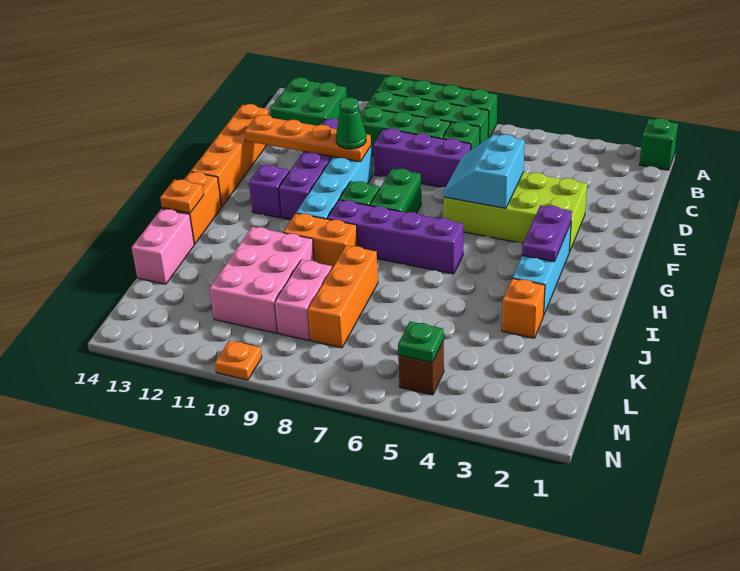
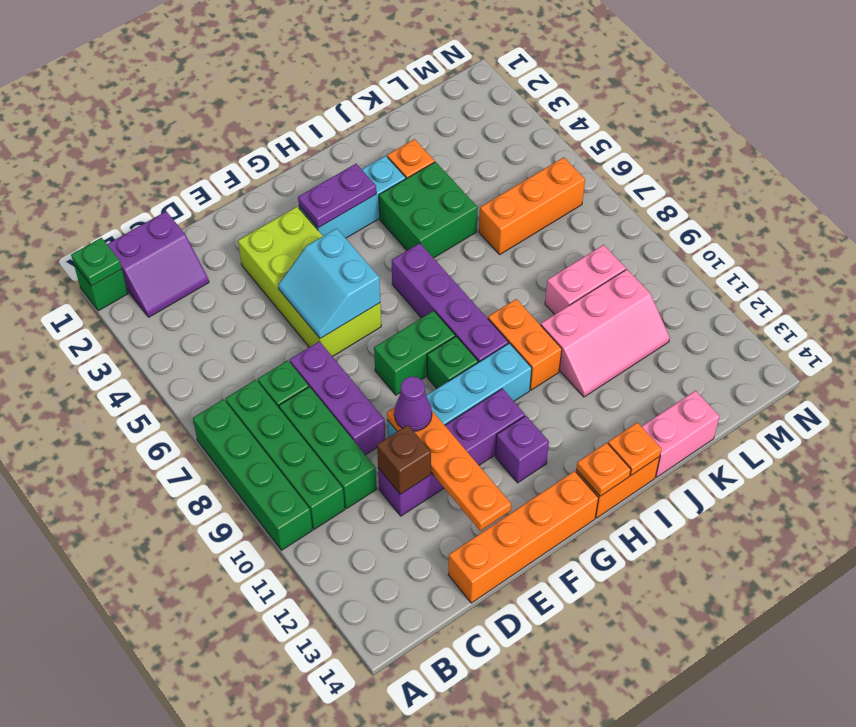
none -> purple slope B1:C2 level 1 top 1
green brick B12:C13 level 1 -> green brick I4:J5 level 1
cyan slope E5:F6 level 2 top 5 -> cyan slope E5:F6 level 2 top F
green cone E10 level 3 -> purple cone E10 level 3
orange brick J8:L8 level 1 -> orange brick K6:M6 level 1
pink brick J10:L11 level 1 -> pink slope J10:L11 level 1 top 10
brown brick M5 level 1 -> brown brick D11 level 2
green plate M5 level 2 -> green plate A1 level 2
orange plate N10 level 1 -> orange plate H14 level 2

